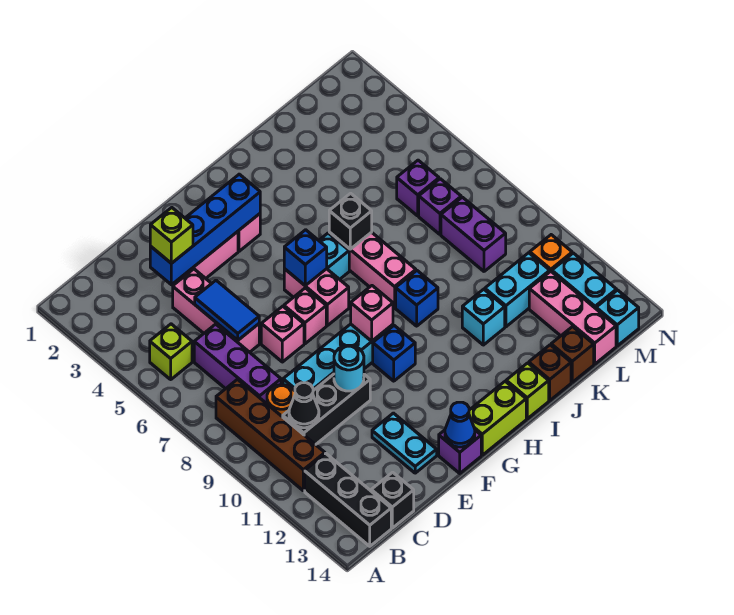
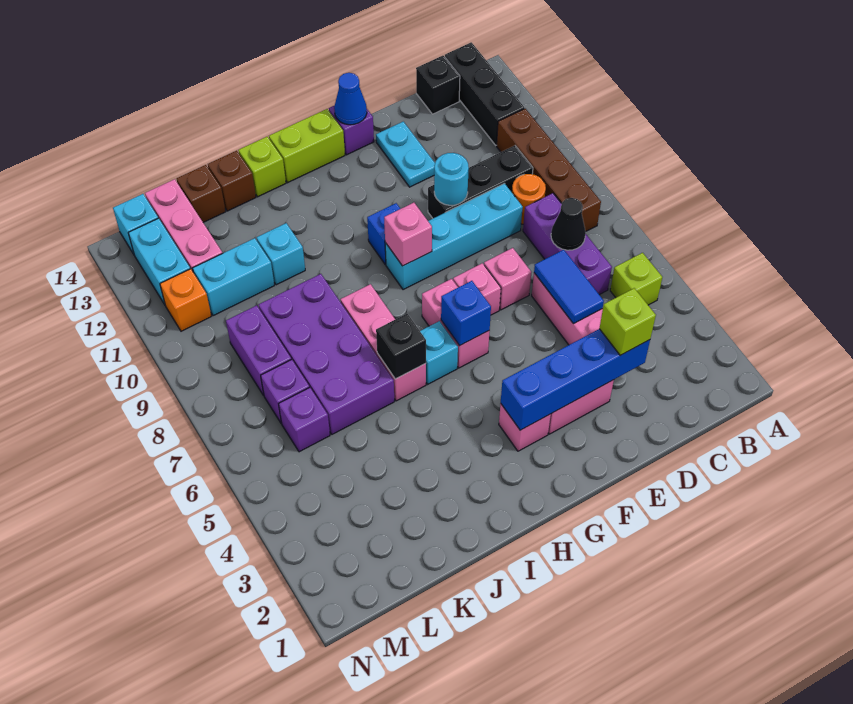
black cone C10 level 2 -> black cone C7 level 2
blue brick I9 level 1 -> none
none -> purple brick J6:K9 level 1

